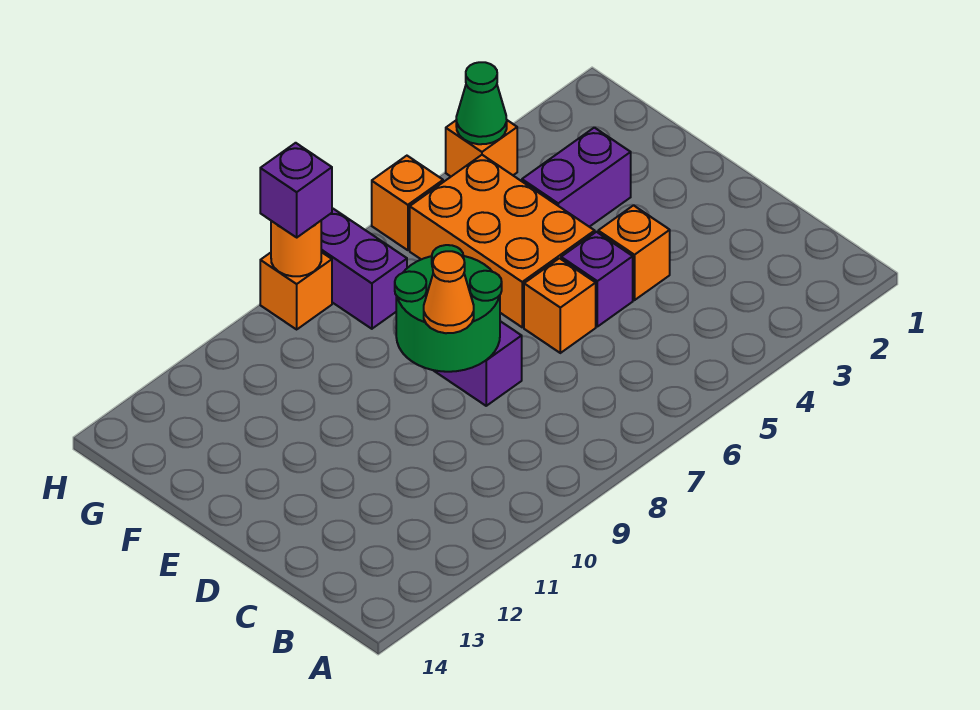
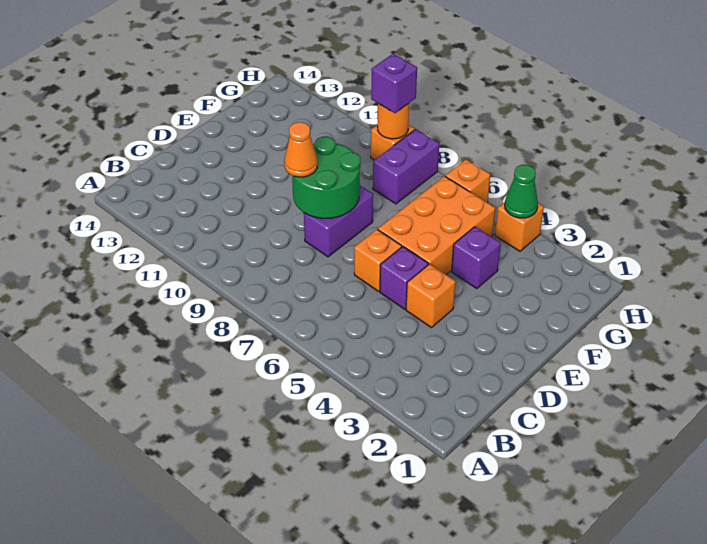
purple brick F3:F4 level 1 -> purple brick F4 level 1

